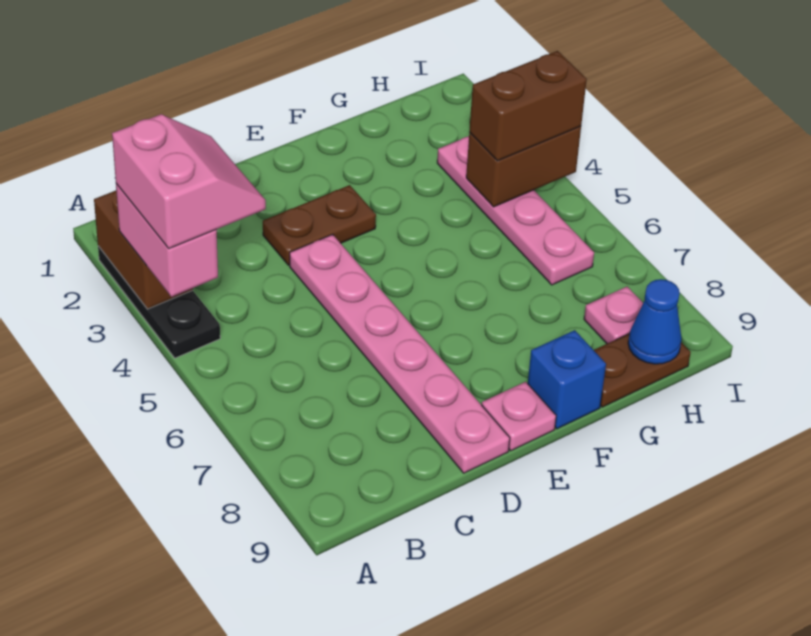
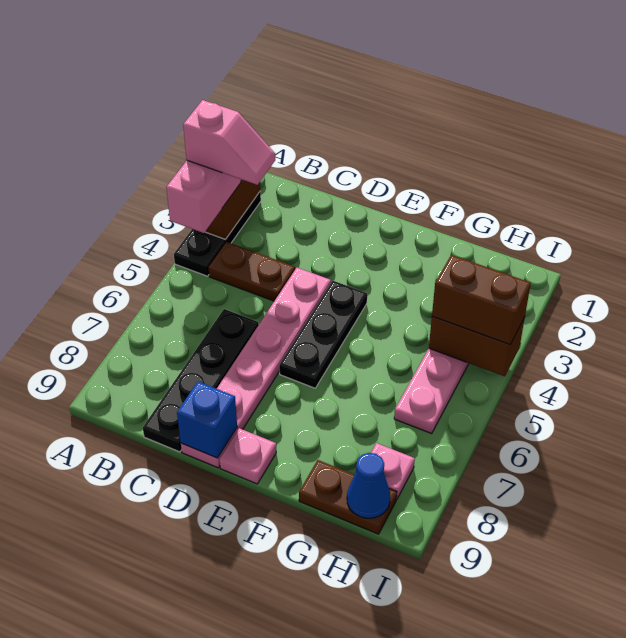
pink slope A3:B4 level 4 top A -> pink slope A3:B3 level 4 top A
none -> black plate C6:C9 level 1
brown plate D3:E3 level 1 -> brown plate B4:C4 level 1
none -> black plate E4:E6 level 1
blue brick F9 level 1 -> blue brick D9 level 2

